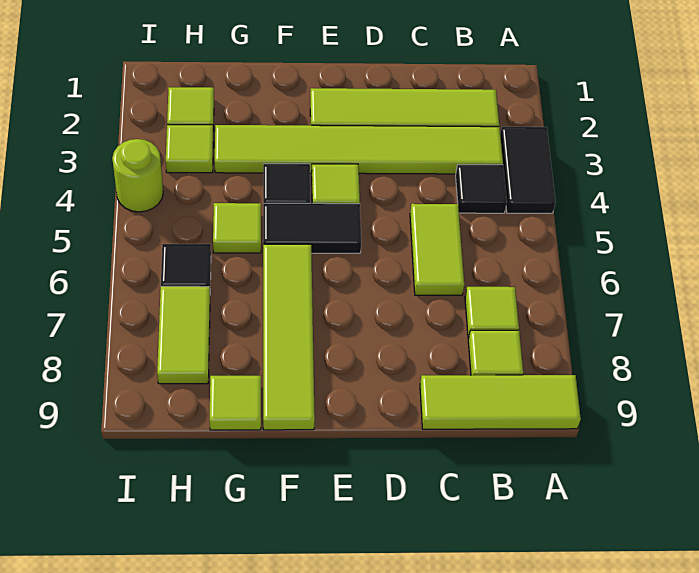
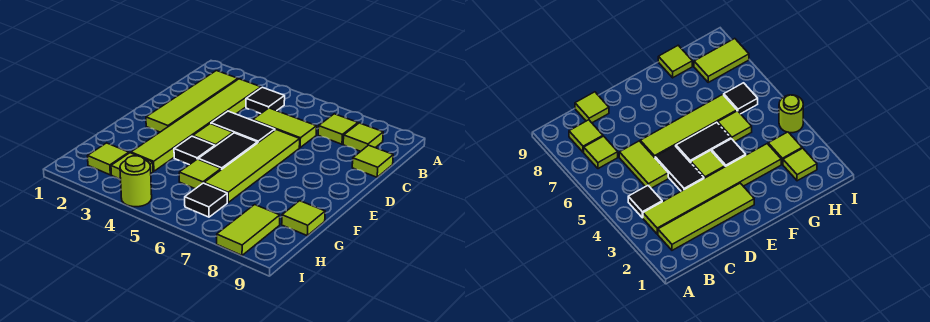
black tile A3:A4 level 1 -> black tile D4:D5 level 1
lime tile A9:C9 level 1 -> lime tile C9 level 1
lime tile F6:F9 level 1 -> lime tile D6:G6 level 1
lime tile H7:H8 level 1 -> lime tile H8:I8 level 1

